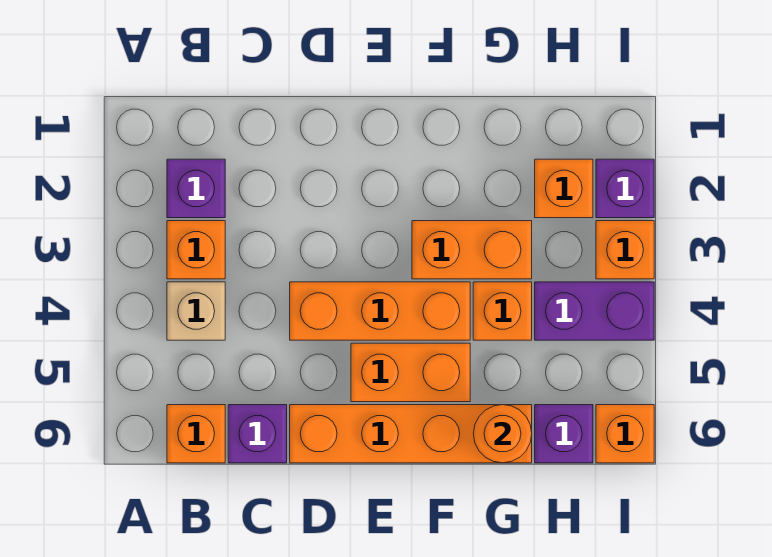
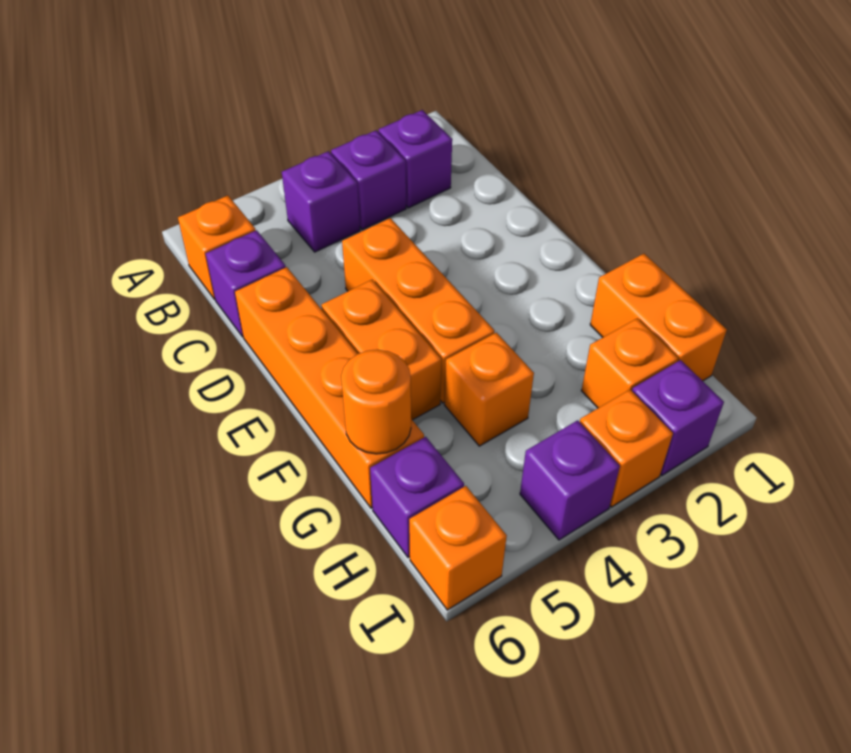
orange brick B3 level 1 -> purple brick B3 level 1
tan brick B4 level 1 -> purple brick B4 level 1
orange brick F3:G3 level 1 -> orange brick G1:H1 level 1
purple brick H4:I4 level 1 -> purple brick I4 level 1

